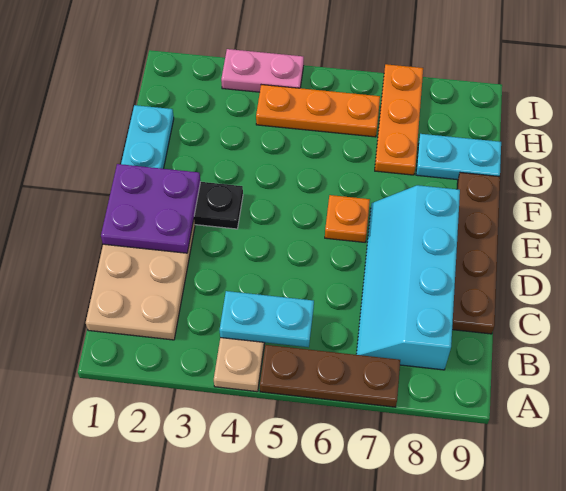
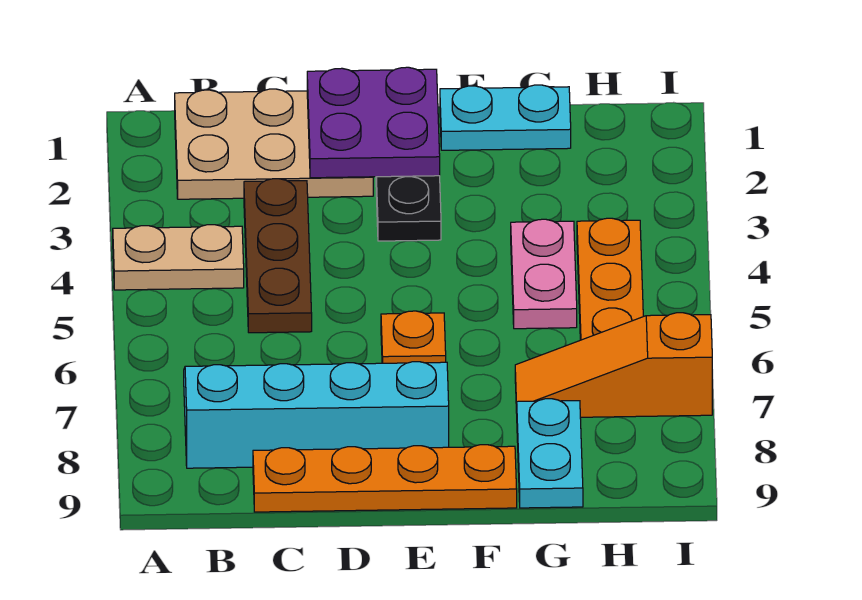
brown plate A5:A7 level 1 -> brown plate C3:C5 level 1
cyan plate B4:B5 level 2 -> none
brown plate C9:F9 level 1 -> orange plate C9:F9 level 1
orange plate G7:I7 level 1 -> orange slope G7:I7 level 1 top I
pink plate I3:I4 level 1 -> pink plate G4:G5 level 1

